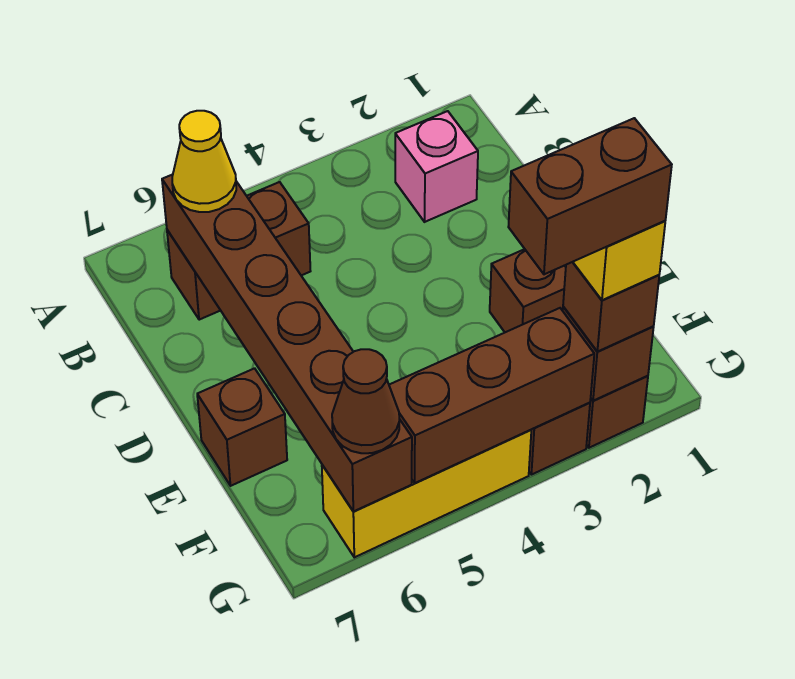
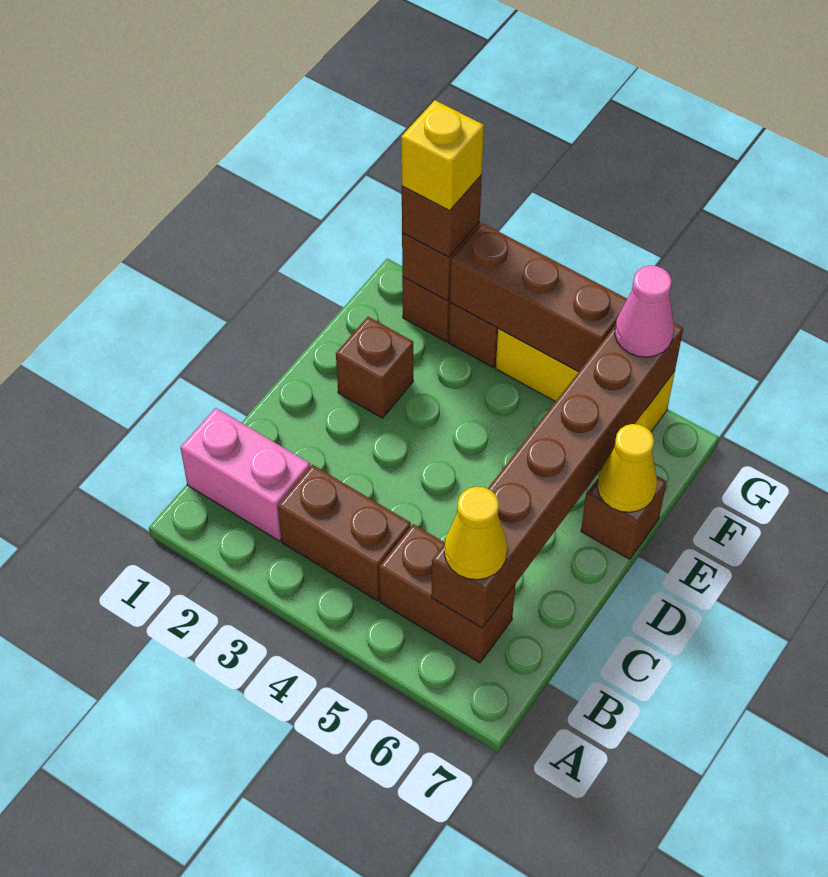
pink brick B2 level 1 -> pink brick B1:B2 level 1
none -> yellow cone E7 level 2
brown brick G2:G3 level 5 -> brown brick B3:B4 level 1
brown cone G6 level 3 -> pink cone G6 level 3

